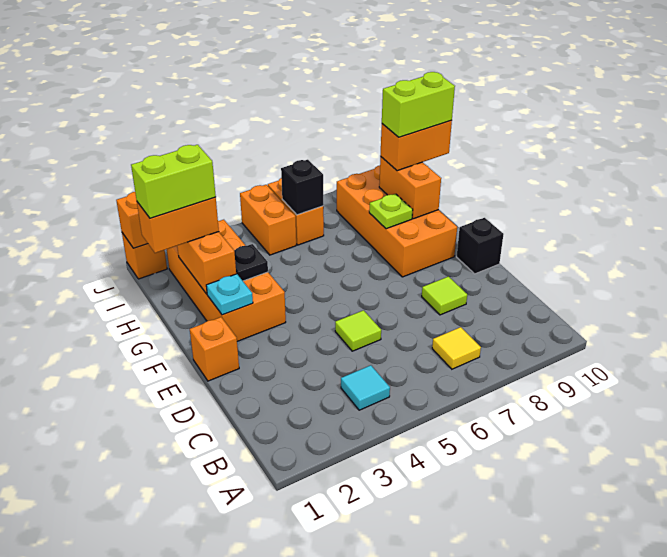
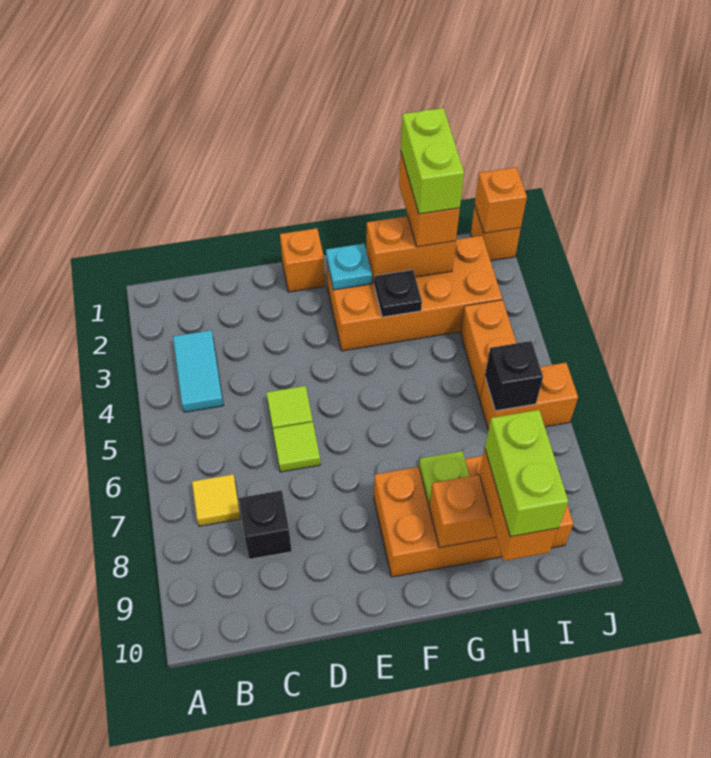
cyan tile B4 level 1 -> cyan tile B3:B4 level 1
lime tile D8 level 1 -> lime tile D6 level 1
black brick E10 level 1 -> black brick C8 level 1
orange brick I5:J5 level 1 -> orange brick I4:I5 level 1

